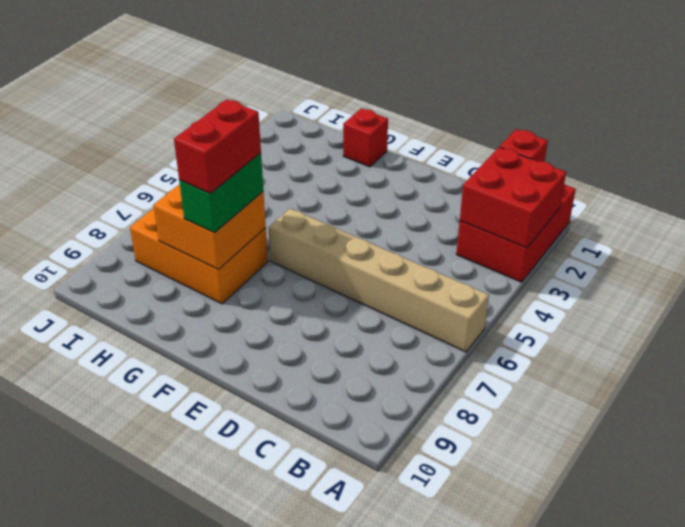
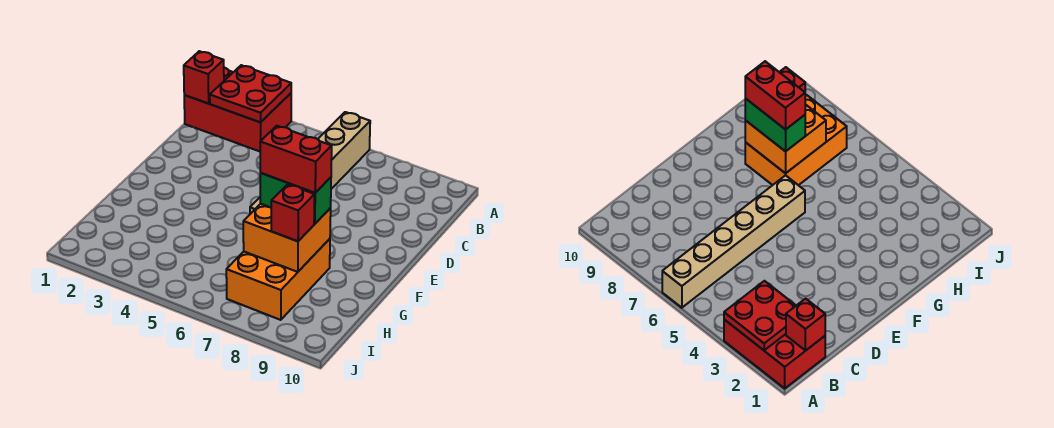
red brick A2:B3 level 2 -> red plate A2:B3 level 2
red brick G1 level 1 -> red brick H8 level 3

